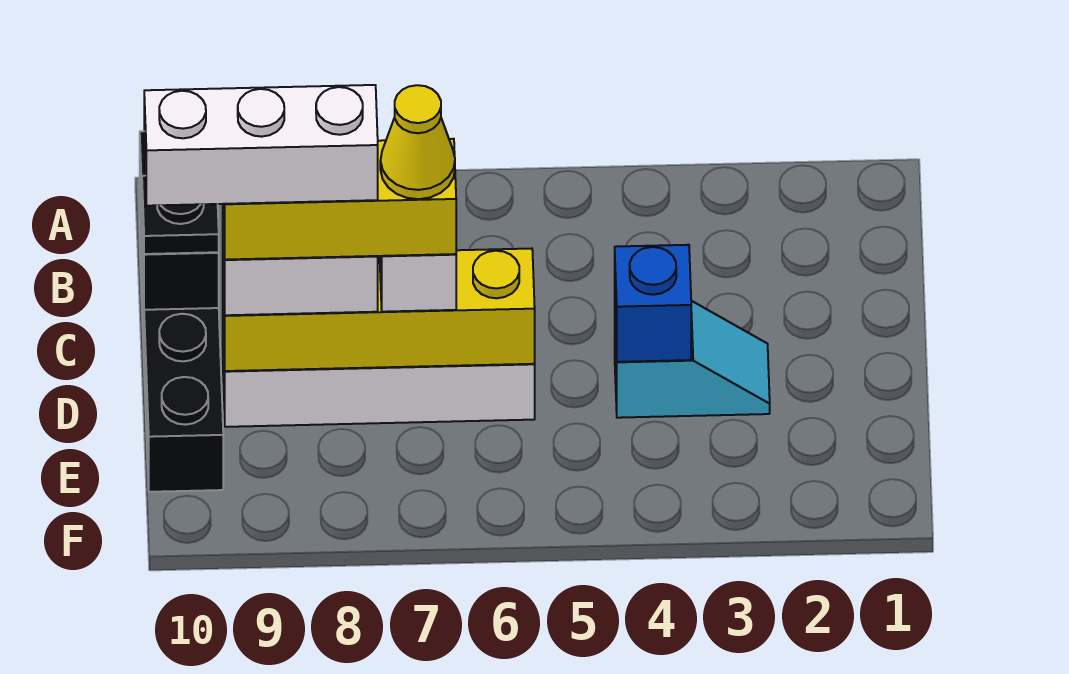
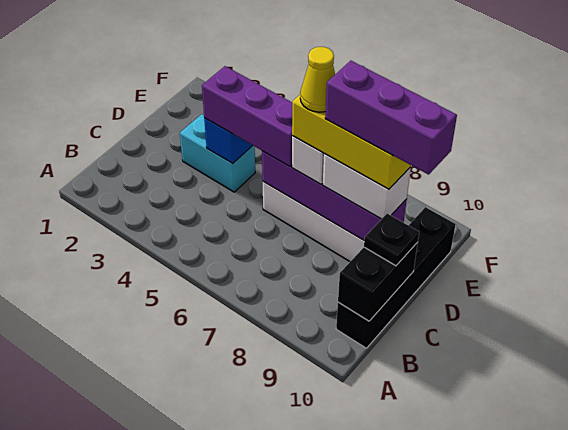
cyan slope D3:D4 level 1 top 4 -> cyan brick D3:D4 level 1
none -> purple brick D4:D6 level 3
yellow brick D6:D9 level 2 -> purple brick D6:D9 level 2
white brick D8:D10 level 5 -> purple brick D8:D10 level 5

